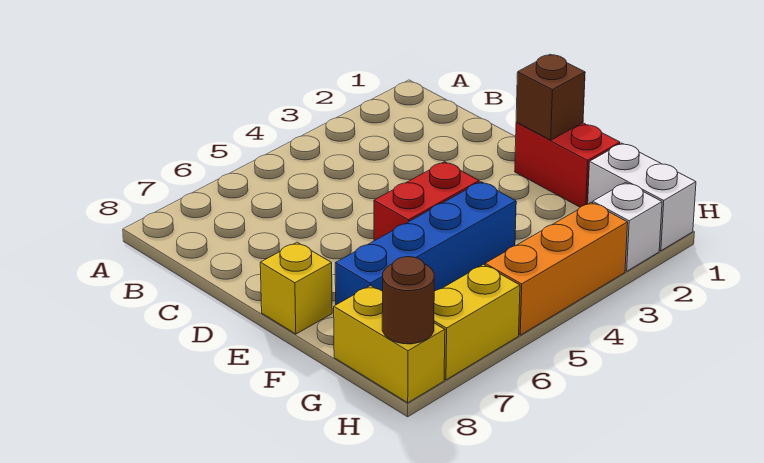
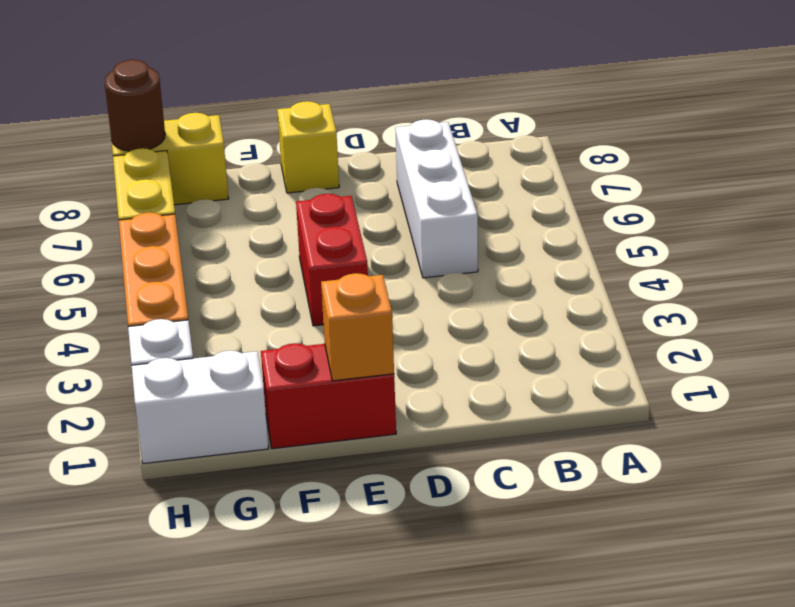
none -> white brick C5:C7 level 1
brown brick E1 level 2 -> orange brick E1 level 2
blue brick F4:F7 level 1 -> none

